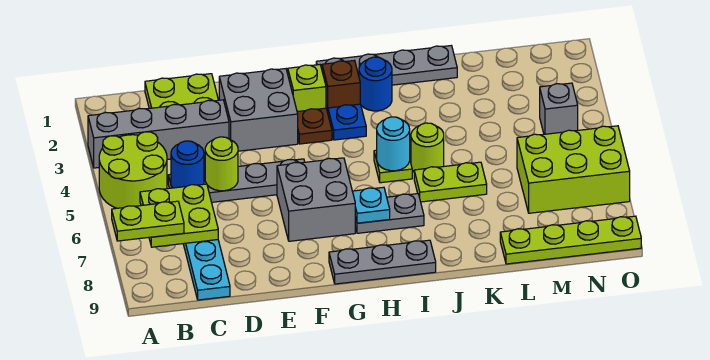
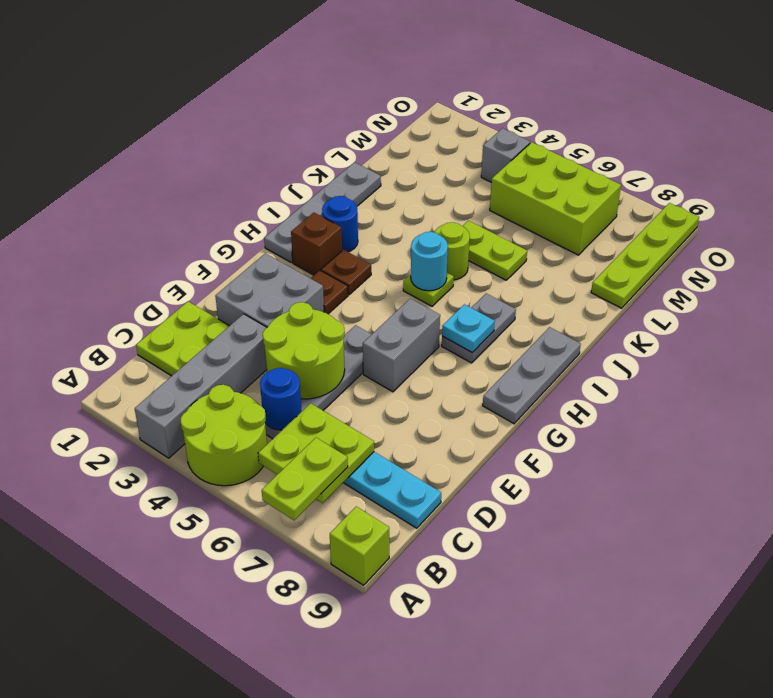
lime round brick D5 level 2 -> lime round brick D4:E5 level 2
grey brick F6:G7 level 1 -> grey brick F6:G6 level 1
lime brick G2 level 1 -> lime brick A9 level 1
blue plate H3 level 1 -> brown plate H3 level 1
lime plate J6:K6 level 1 -> lime plate K5:K6 level 1
lime brick M6:O7 level 1 -> lime brick M5:N7 level 1

